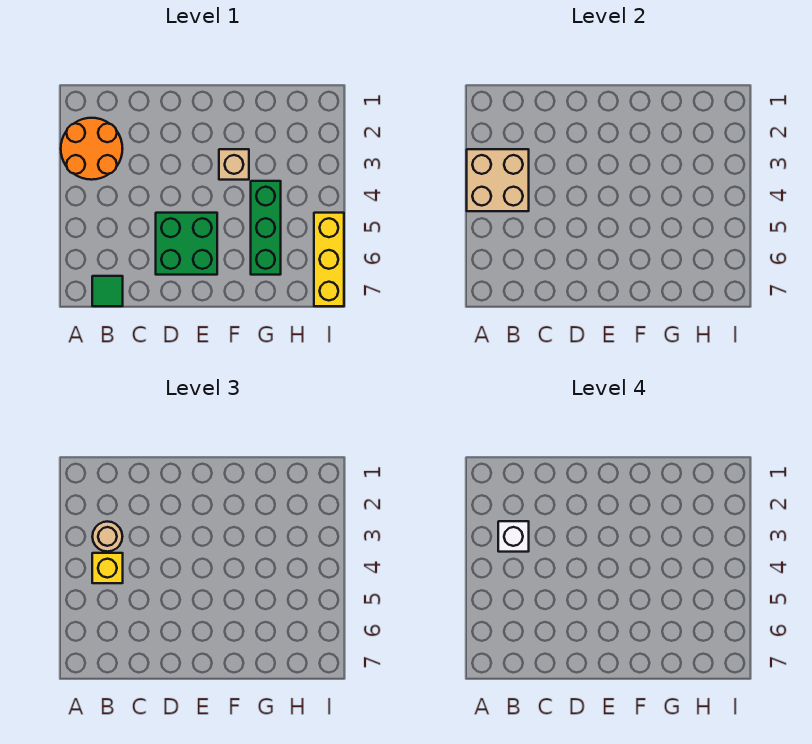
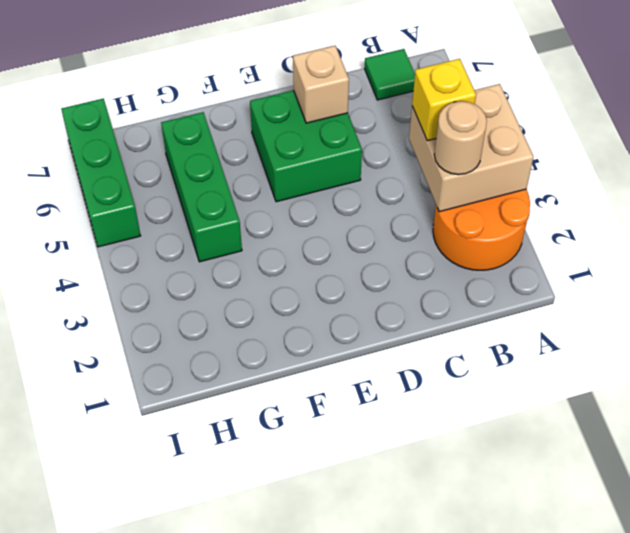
white brick B3 level 4 -> none
tan brick F3 level 1 -> tan brick D6 level 2
yellow brick I5:I7 level 1 -> green brick I5:I7 level 1

